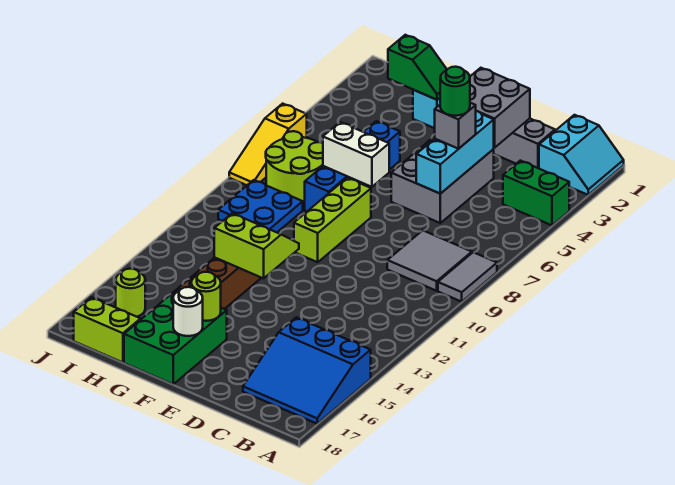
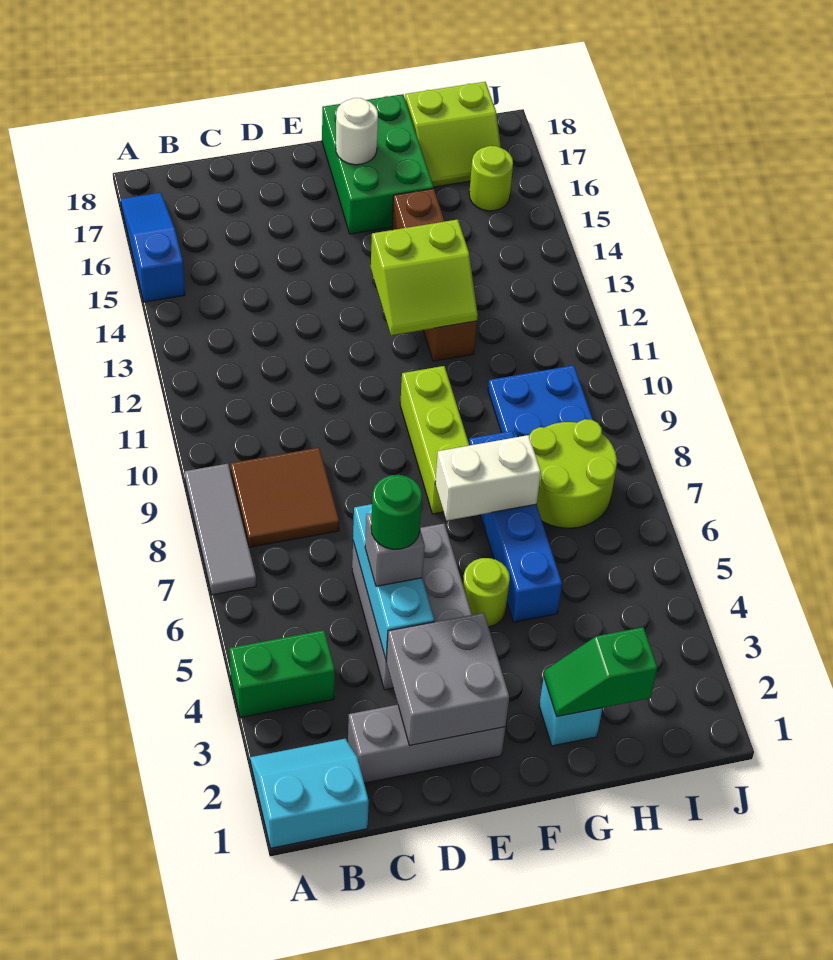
cyan slope A1:B2 level 1 top B -> cyan slope A1:B2 level 1 top 1
grey tile A8:A9 level 1 -> grey tile A7:A9 level 1
blue slope A15:C17 level 1 top 15 -> blue slope A15:A17 level 1 top 15
grey tile B8:C9 level 1 -> brown tile B8:C9 level 1
lime round brick F16 level 2 -> lime round brick F5 level 1
yellow slope J6:J8 level 1 top 6 -> none

